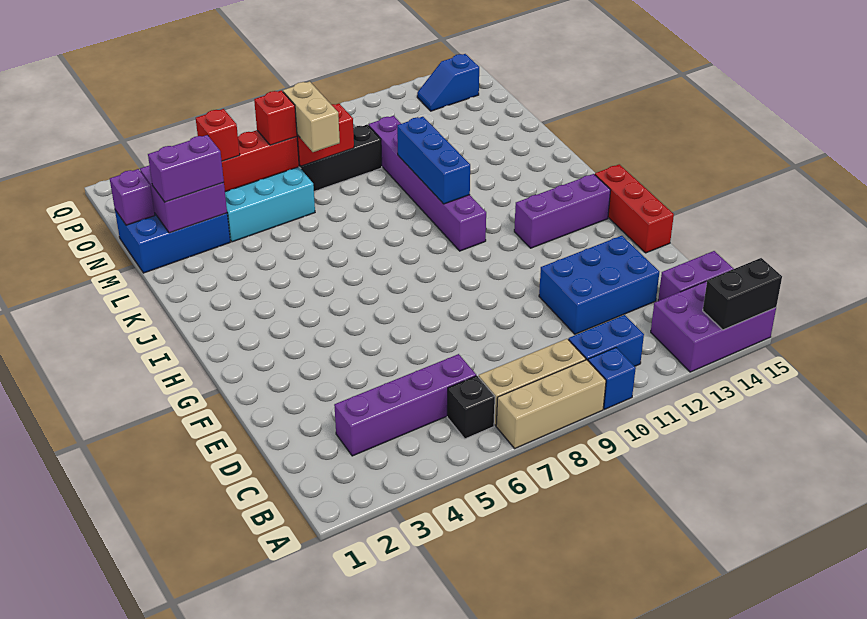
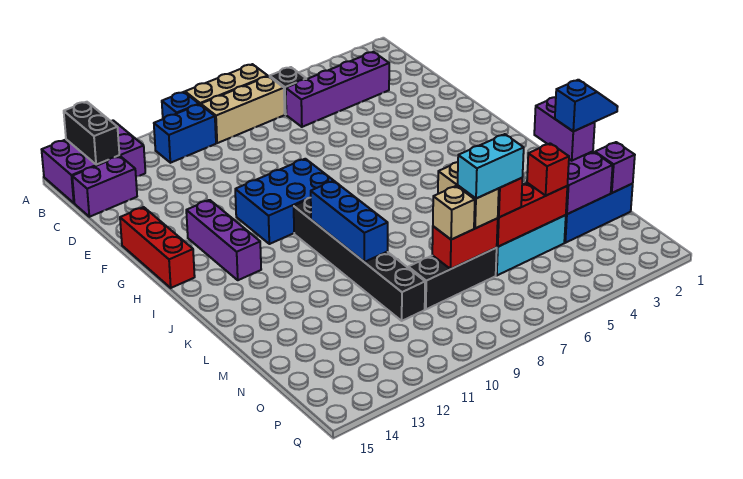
black brick A14:A15 level 2 -> black brick A14:B14 level 2
blue brick D11:E13 level 1 -> blue brick G9:H11 level 1
purple brick H12:H14 level 1 -> purple brick G13:I13 level 1
purple brick I10:N10 level 1 -> black brick I10:N10 level 1
purple brick M2:M3 level 3 -> purple brick L2:M2 level 3
none -> cyan brick N6:N7 level 4
none -> tan brick N8 level 3
blue slope P13:P14 level 1 top 14 -> blue slope M1:M2 level 4 top 2

